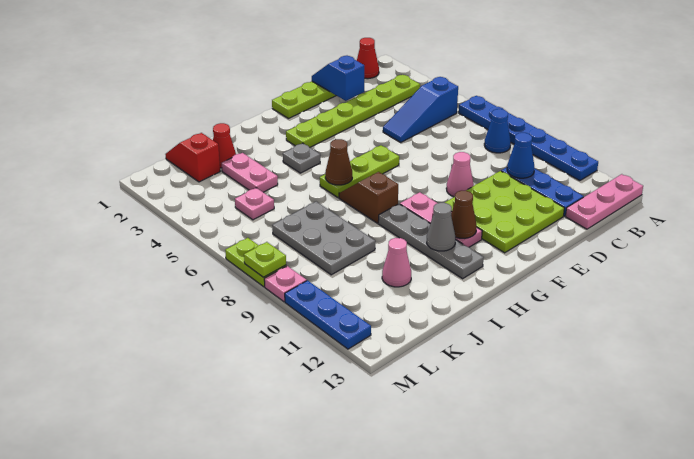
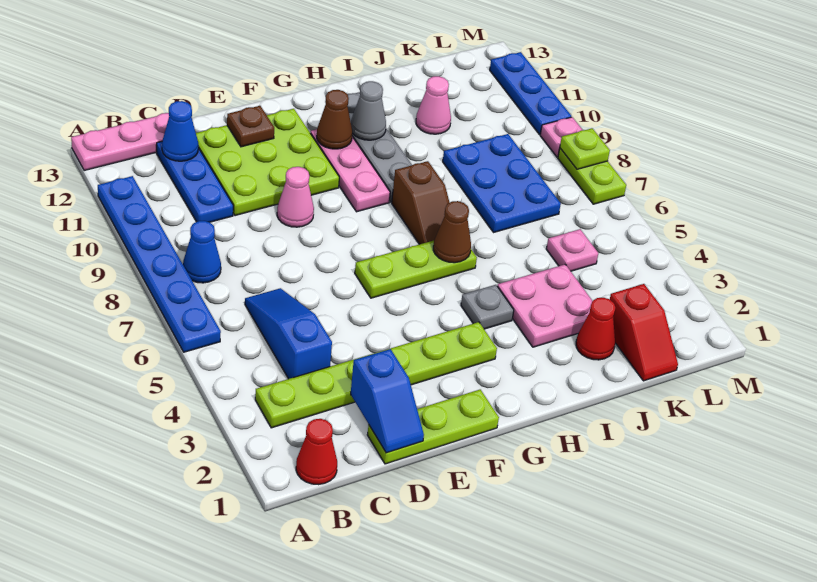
blue slope B5:D5 level 1 top B -> blue slope C4:C6 level 1 top 4
blue cone C10 level 2 -> blue cone C12 level 2
none -> brown plate E12 level 2
pink plate J3:J4 level 1 -> pink plate I3:J4 level 1
grey plate J7:K9 level 1 -> blue plate J7:K9 level 1

